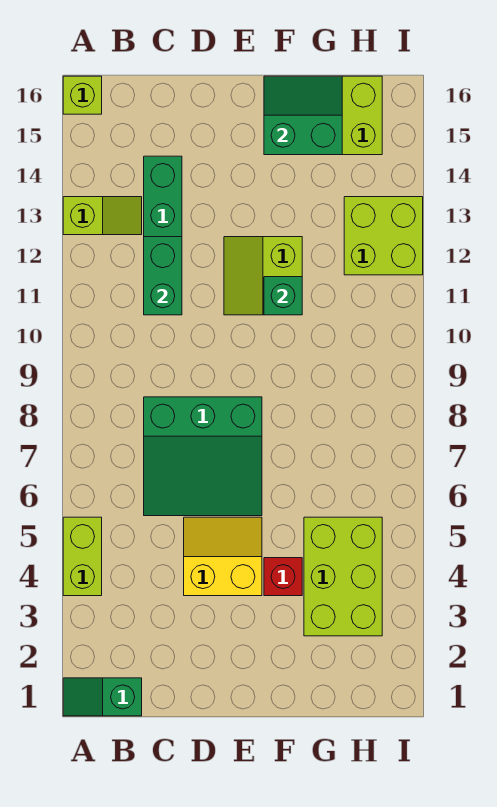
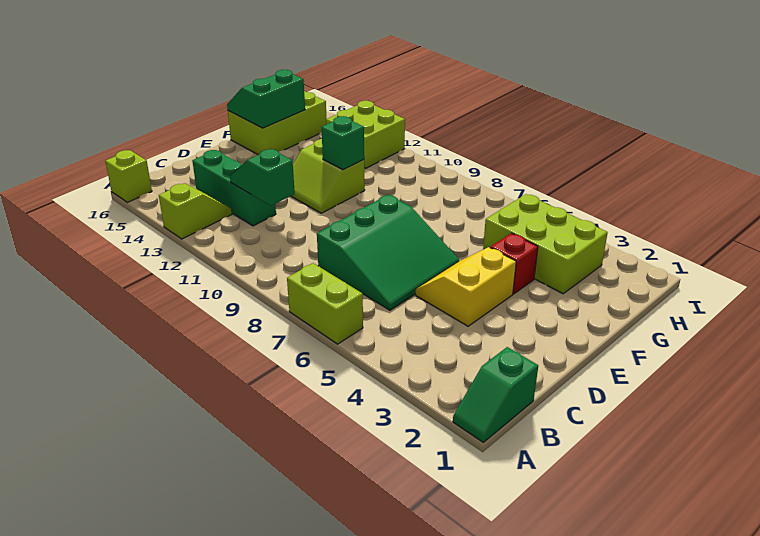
lime brick A4:A5 level 1 -> lime brick A6:A7 level 1
green brick C11:C12 level 2 -> green slope C11:C12 level 2 top 11

